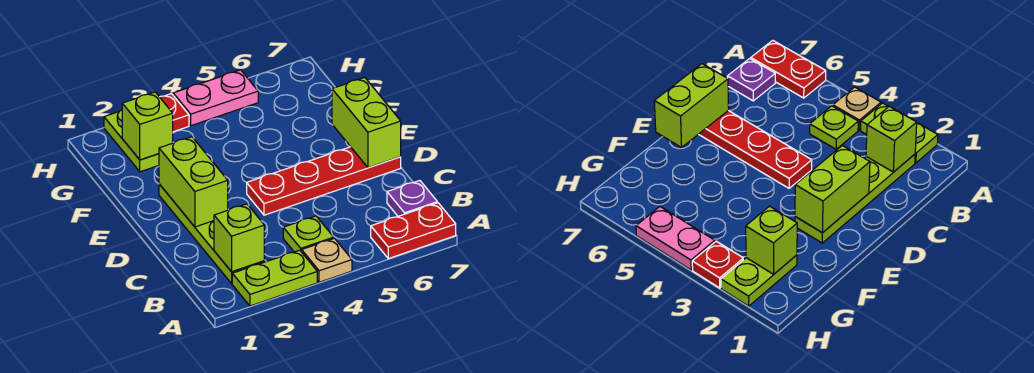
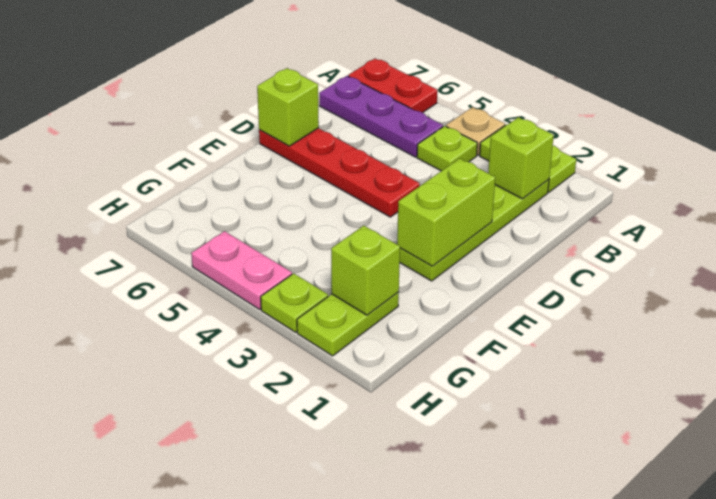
purple plate B7 level 1 -> purple plate B5:B7 level 1
lime brick D7:E7 level 2 -> lime brick D7 level 2
red plate H3 level 1 -> lime plate H3 level 1

